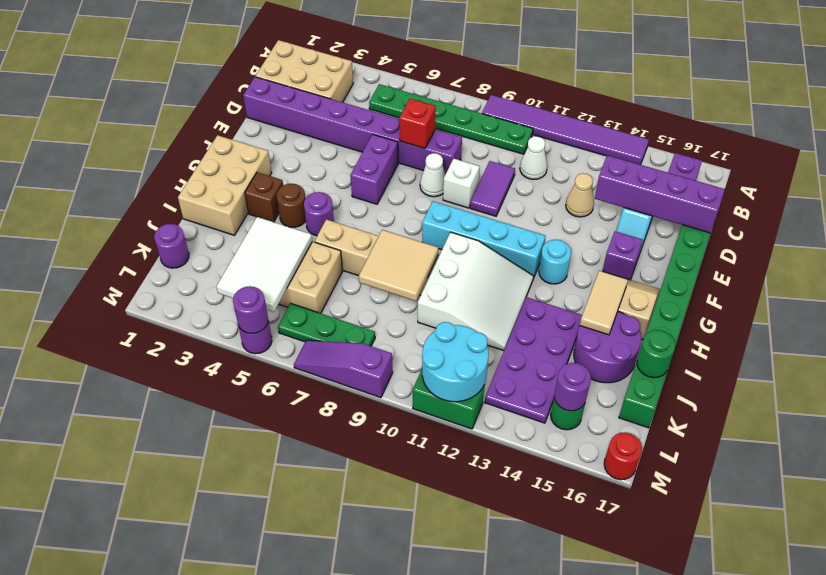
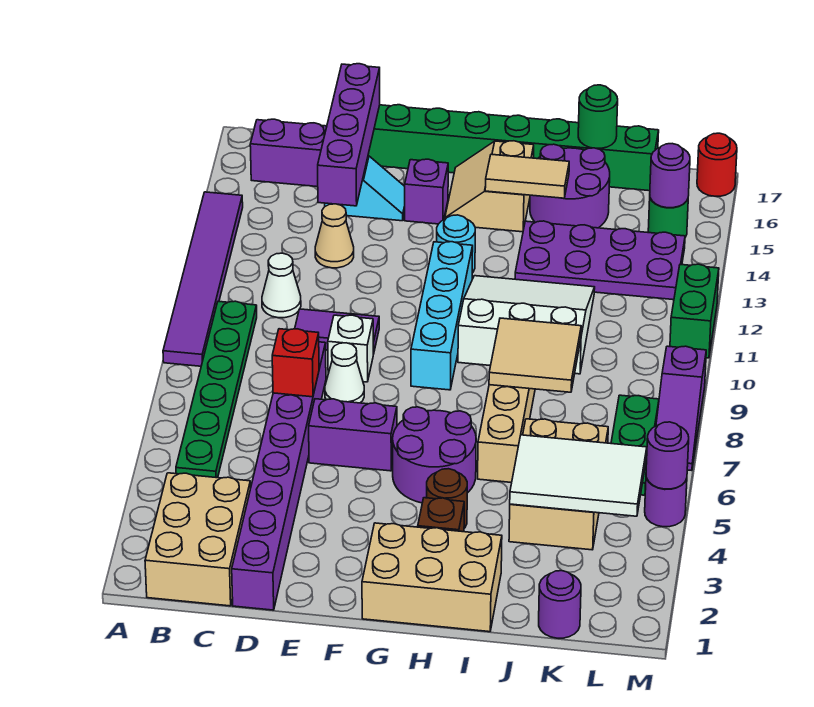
purple round brick H5 level 1 -> purple round brick G5:H6 level 1
cyan round brick L11:M12 level 2 -> none

